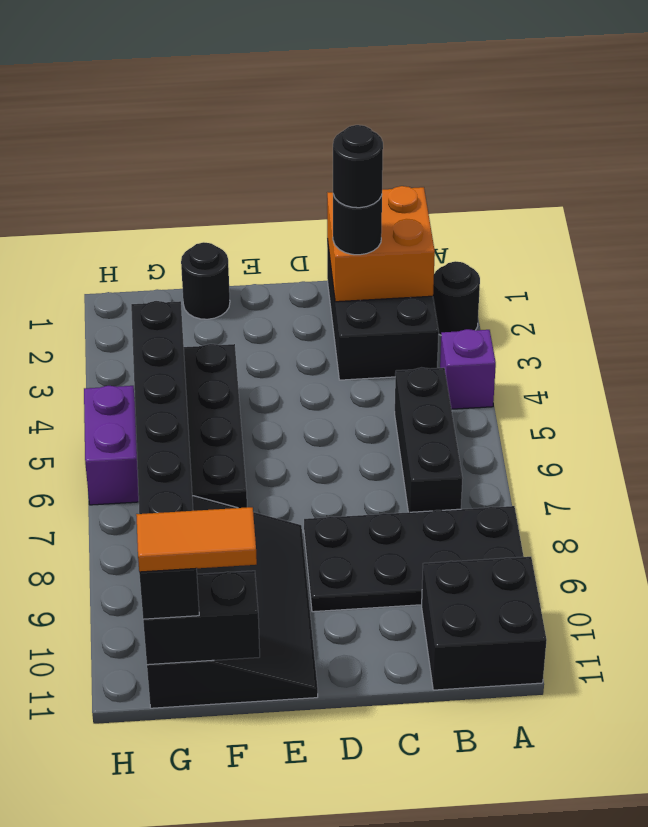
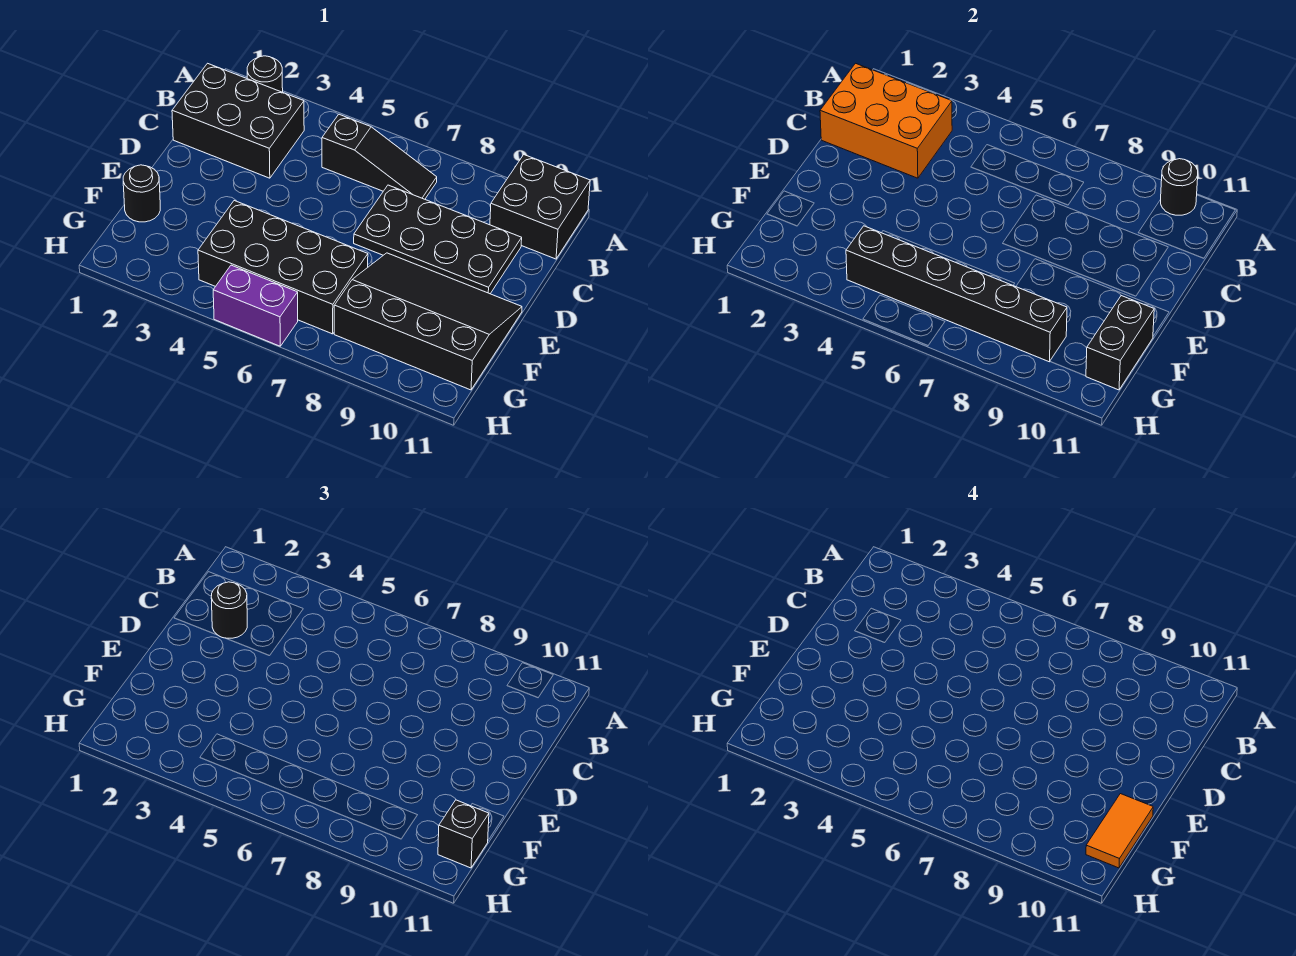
purple brick A4 level 1 -> none
black plate A8:D9 level 1 -> black plate C7:D10 level 1
orange brick B1:C2 level 2 -> orange brick B1:C3 level 2
black brick B5:B7 level 1 -> black slope B5:B7 level 1 top 5
black round brick C2 level 4 -> black round brick A10 level 2

